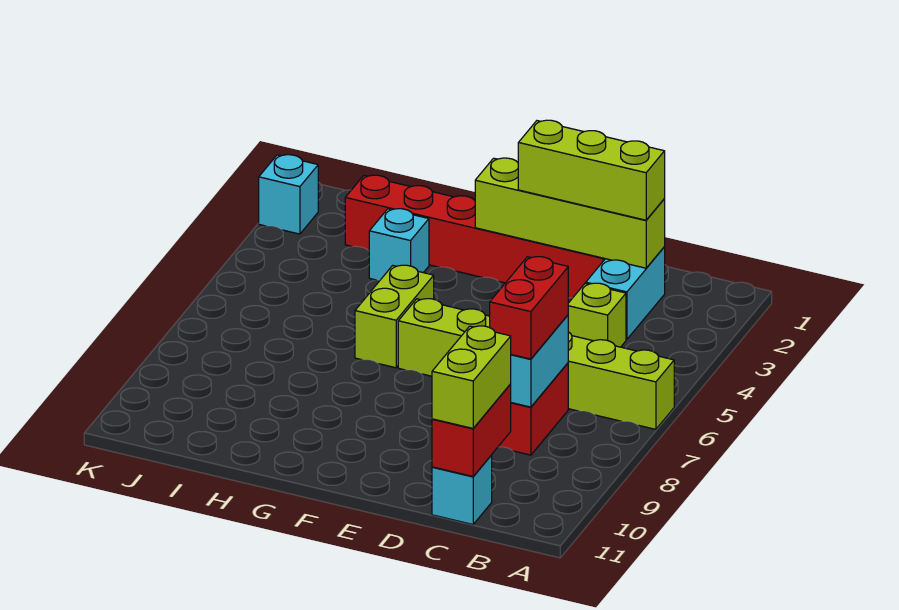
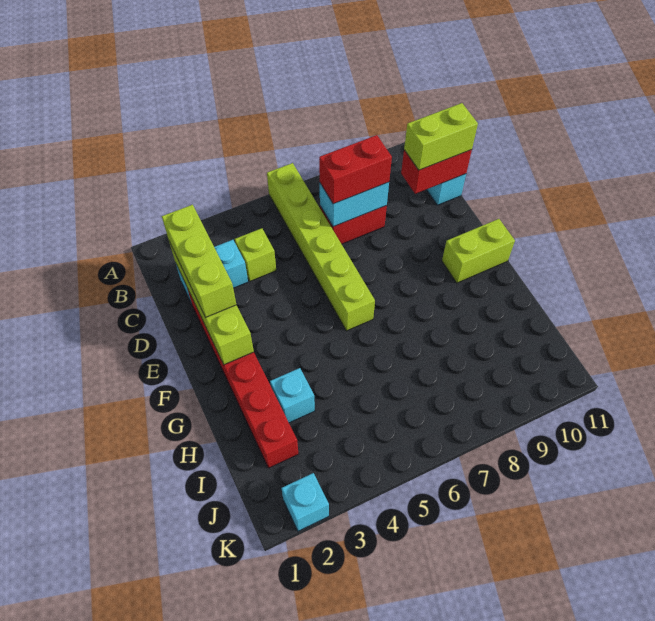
lime brick G5:G6 level 1 -> lime brick F10:F11 level 1

